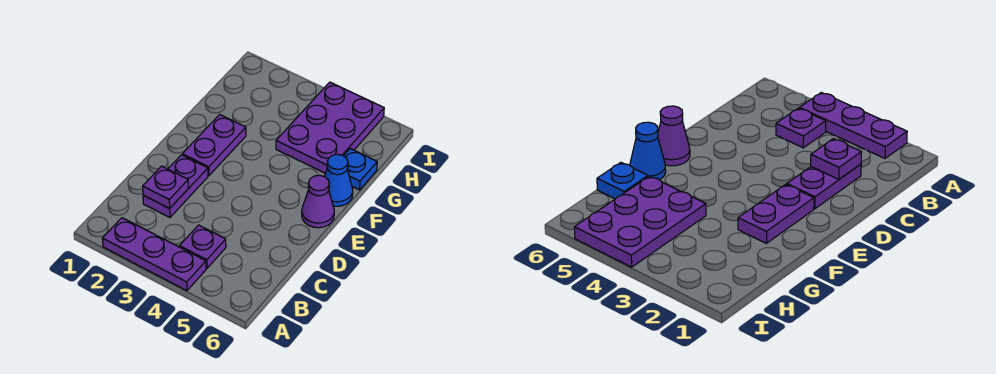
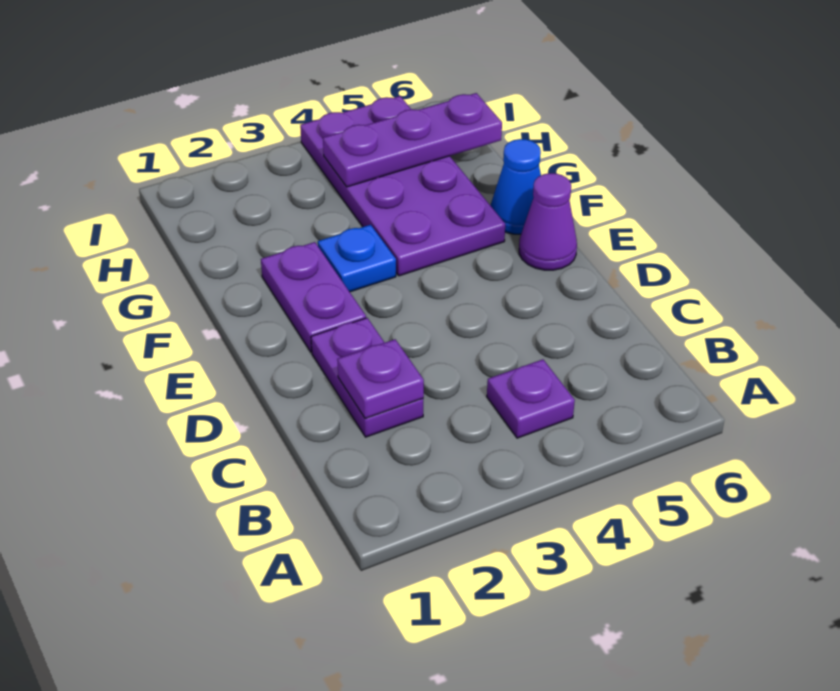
purple plate A2:A4 level 1 -> purple plate H4:H6 level 2
purple plate G4:I5 level 1 -> purple plate F4:I5 level 1
blue plate G6 level 1 -> blue plate F3 level 1

